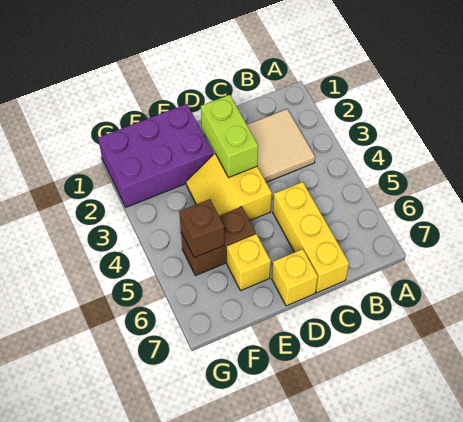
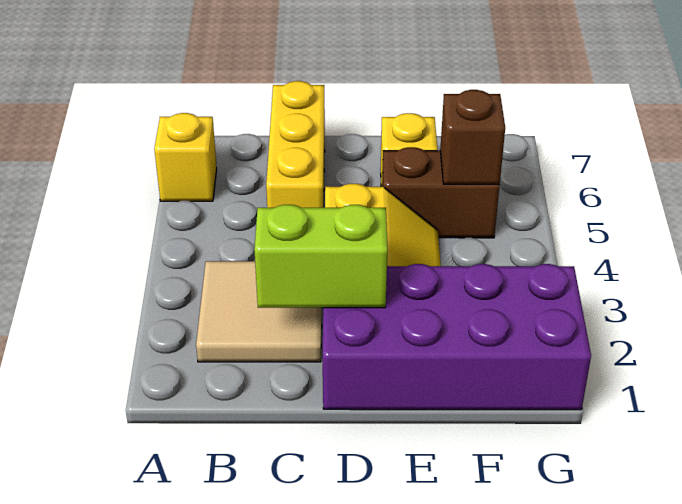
lime brick D2:D3 level 2 -> lime brick C2:D2 level 2
yellow brick D7 level 1 -> yellow brick A6 level 1
purple brick E1:G2 level 1 -> purple brick D1:G2 level 1

